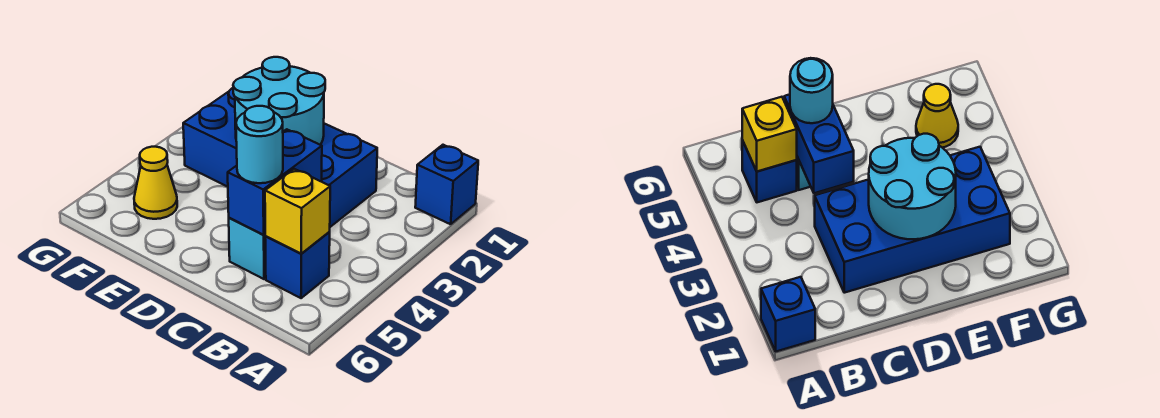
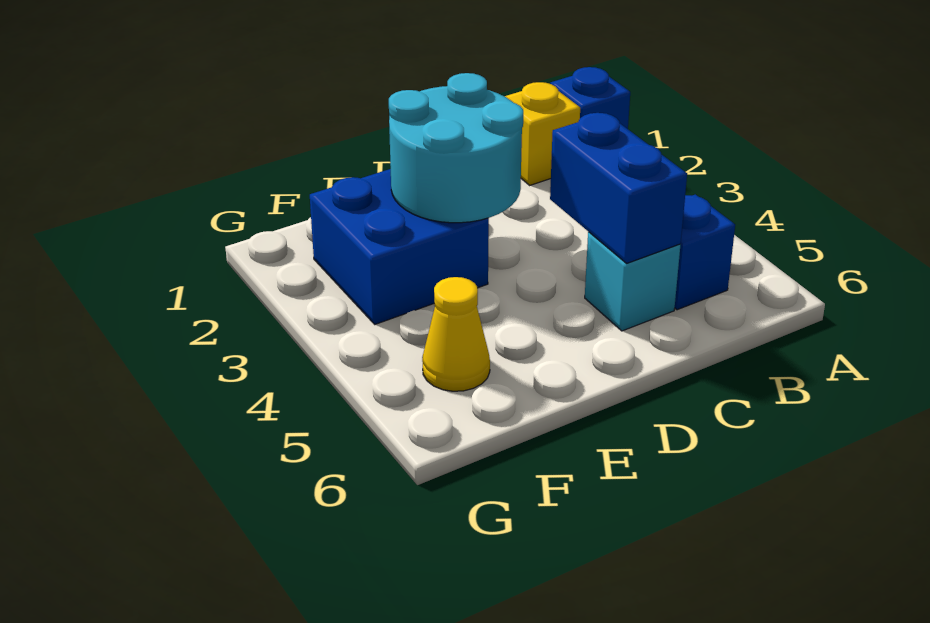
yellow brick B5 level 2 -> yellow brick B1 level 1
blue brick C2:F3 level 1 -> blue brick E2:F3 level 1
cyan round brick C5 level 3 -> none

